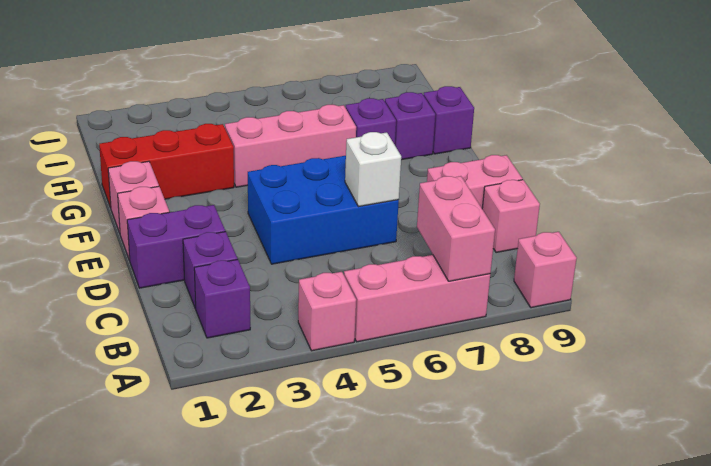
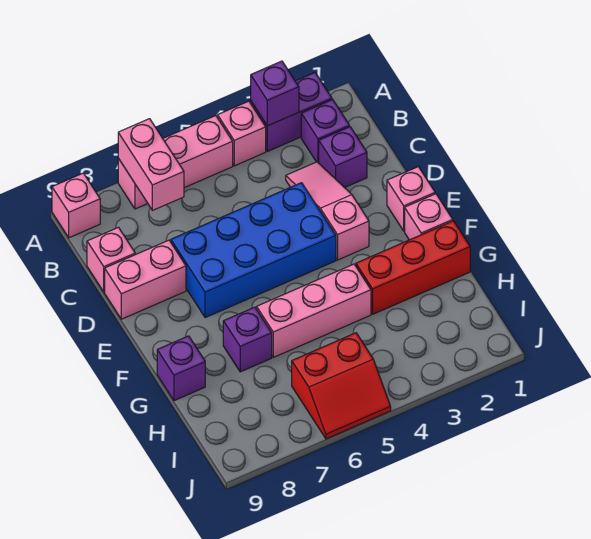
none -> pink slope C3:E3 level 1 top E
purple brick D1:D2 level 1 -> purple brick A2:A3 level 1
blue brick D4:E6 level 1 -> blue brick D4:E7 level 1
white brick D6 level 2 -> none
purple brick G8 level 1 -> purple brick A3 level 2
none -> red slope I5:J6 level 1 top I

